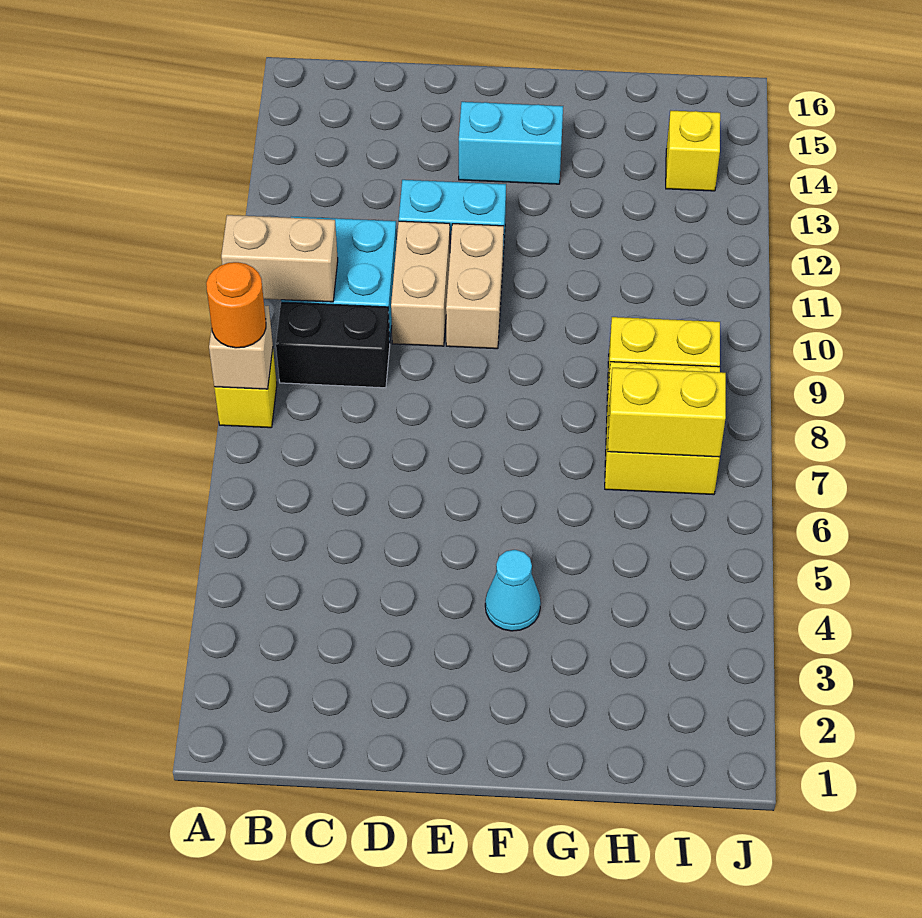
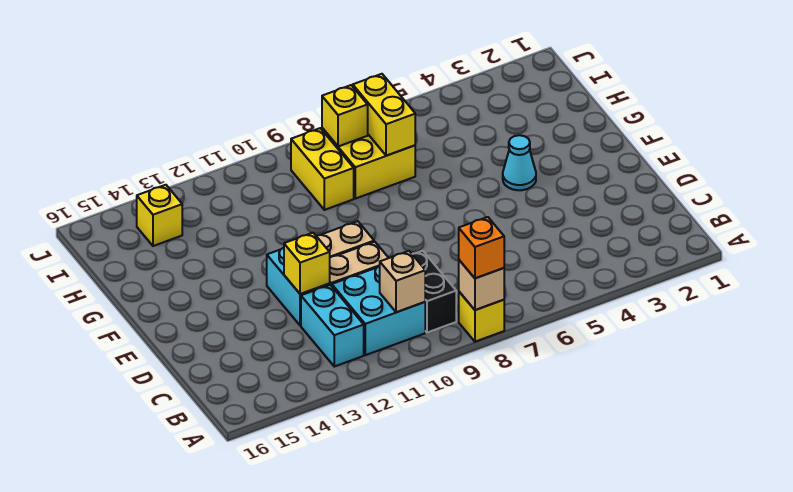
orange round brick A8 level 3 -> orange brick A8 level 3
tan brick A10:B10 level 2 -> tan brick B10 level 2
none -> yellow brick D12 level 2
cyan brick E14:F14 level 1 -> cyan brick B12:C12 level 1
none -> yellow brick I8 level 2

